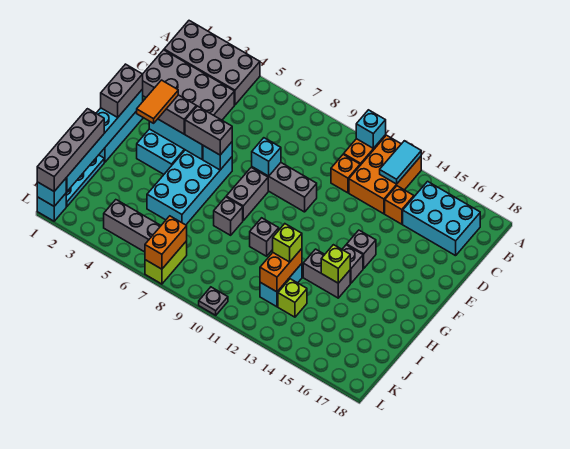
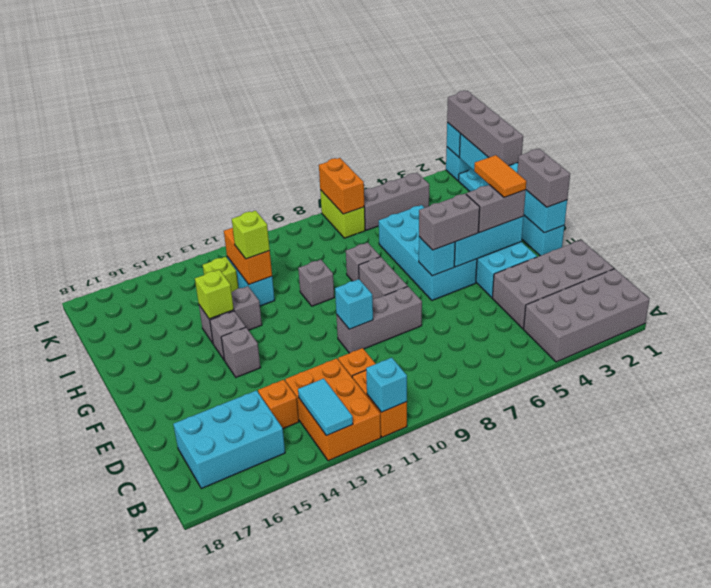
cyan brick E8 level 2 -> cyan brick E10 level 2
grey plate L10 level 1 -> none

